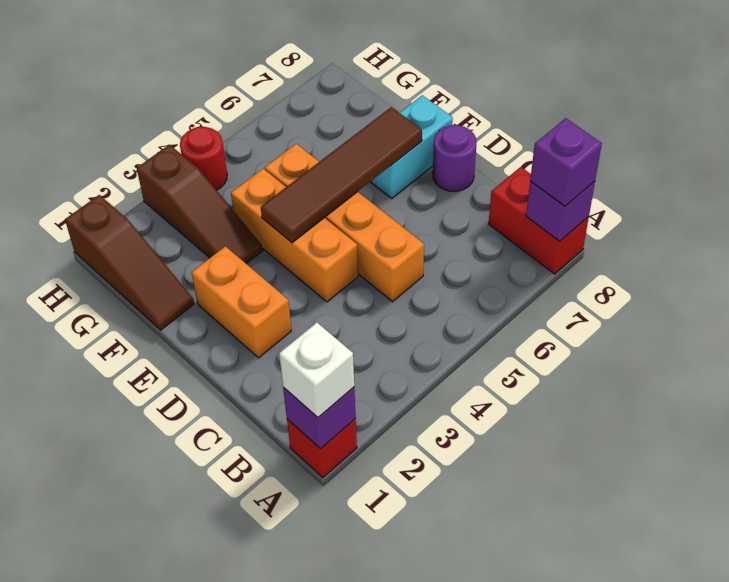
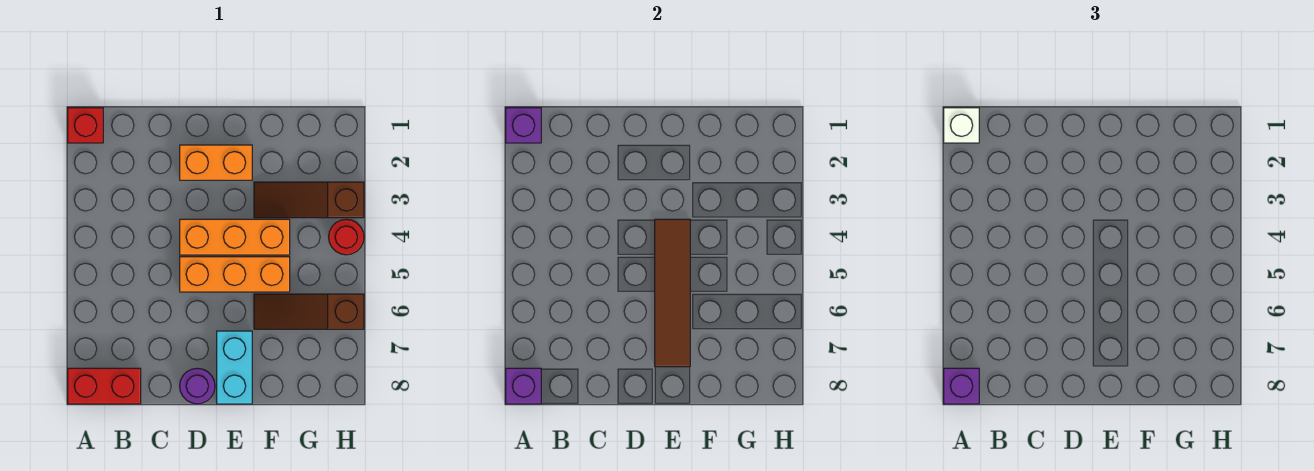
orange brick C5:F5 level 1 -> orange brick D5:F5 level 1
brown slope F1:H1 level 1 top H -> brown slope F6:H6 level 1 top H

